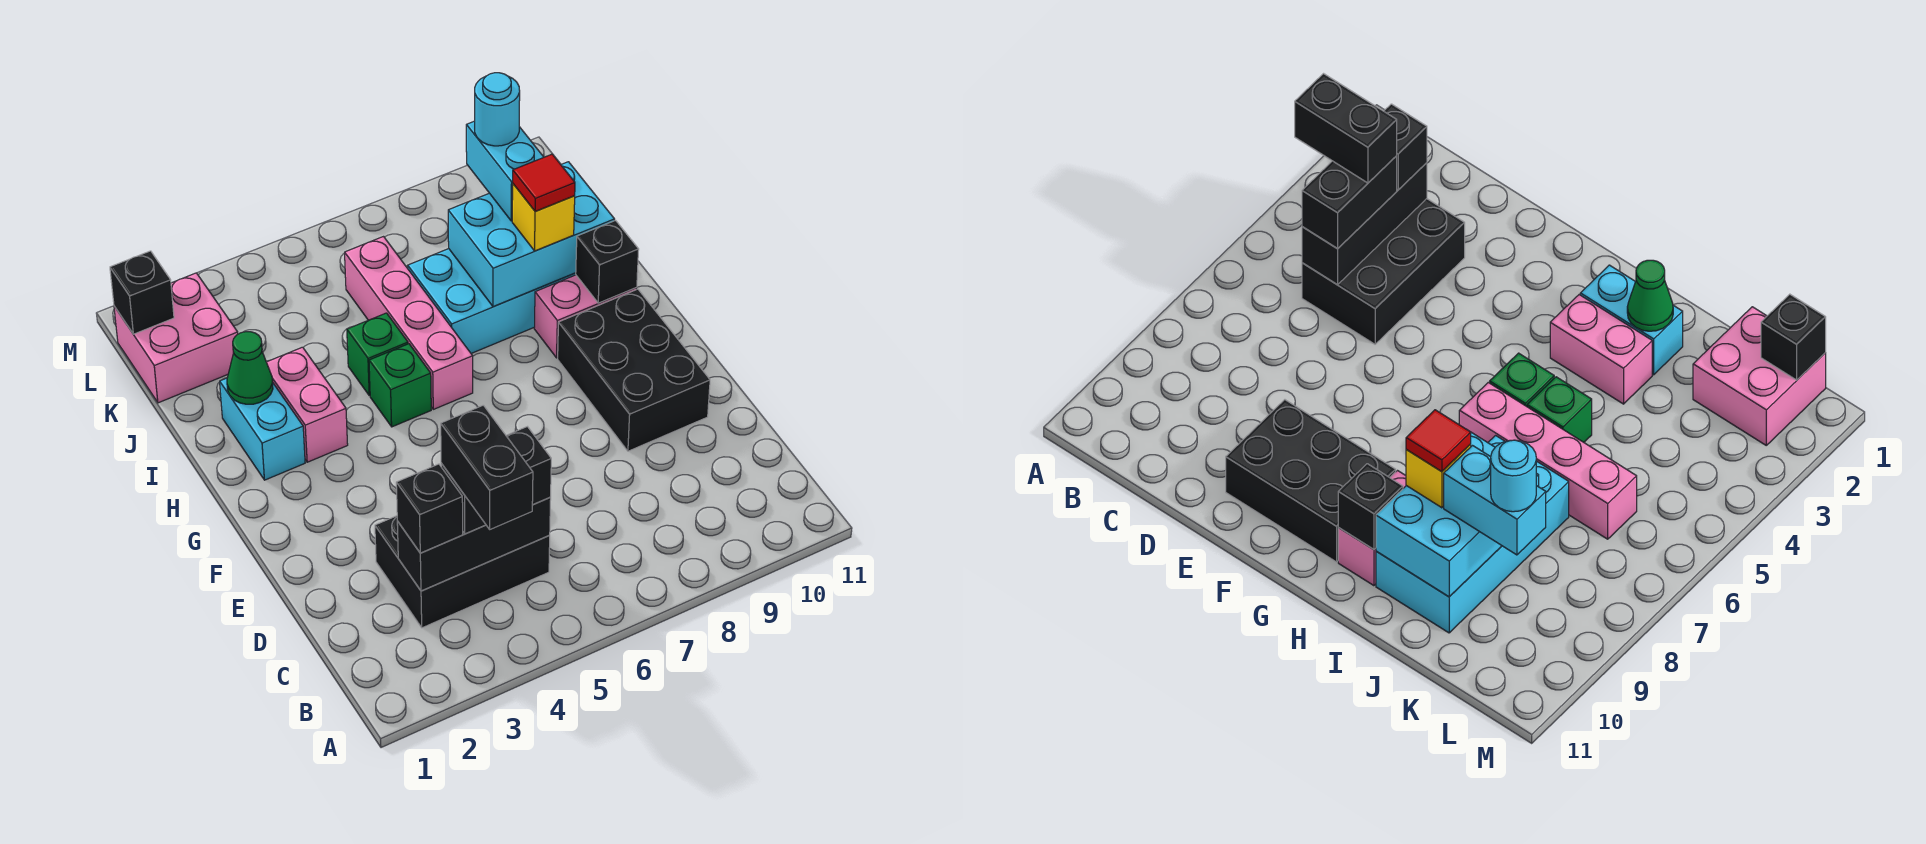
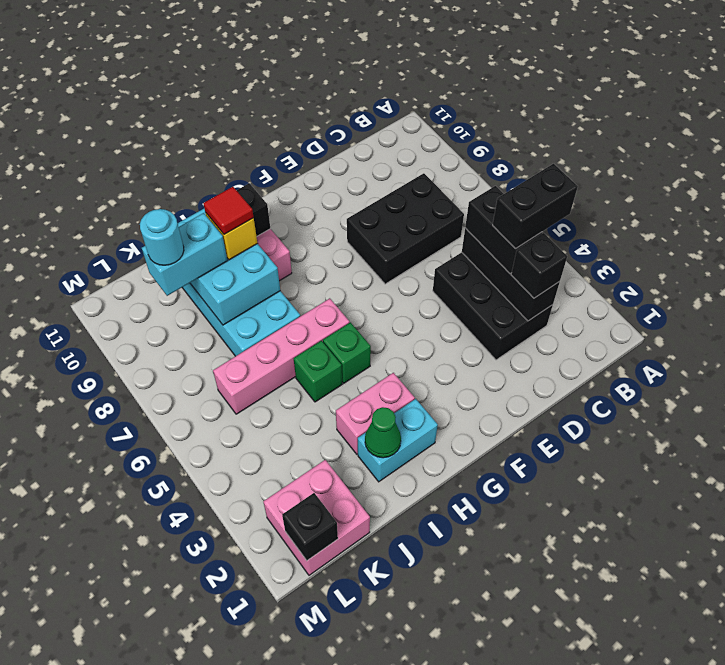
black brick E9:G10 level 1 -> black brick C7:E8 level 1

